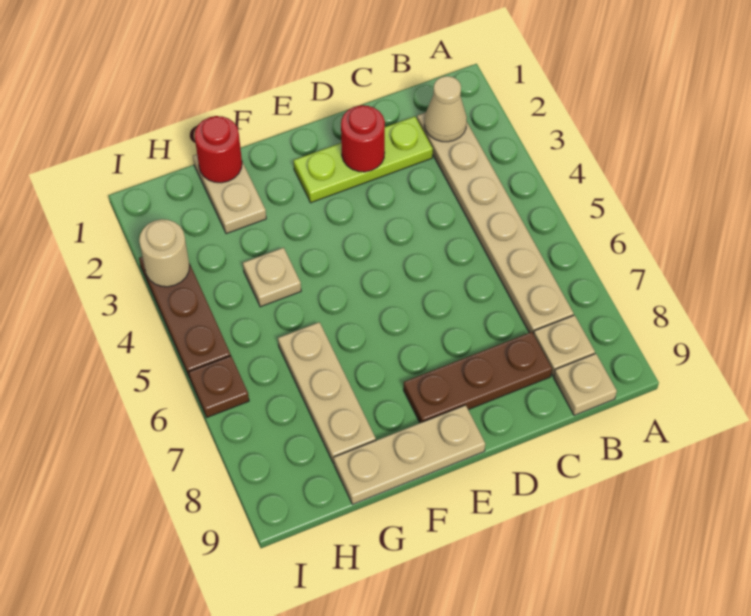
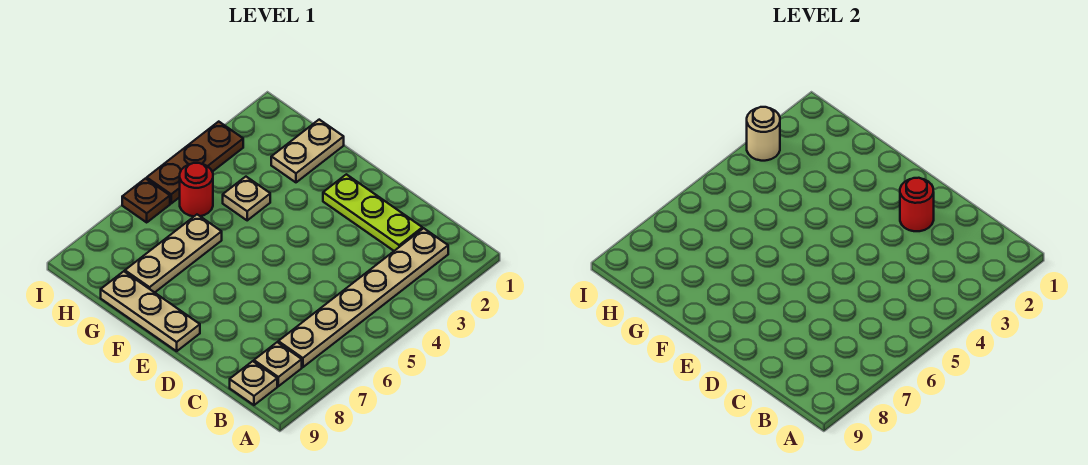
tan cone B2 level 2 -> none
brown plate C8:E8 level 1 -> none
red round brick G1 level 2 -> red round brick H5 level 1

